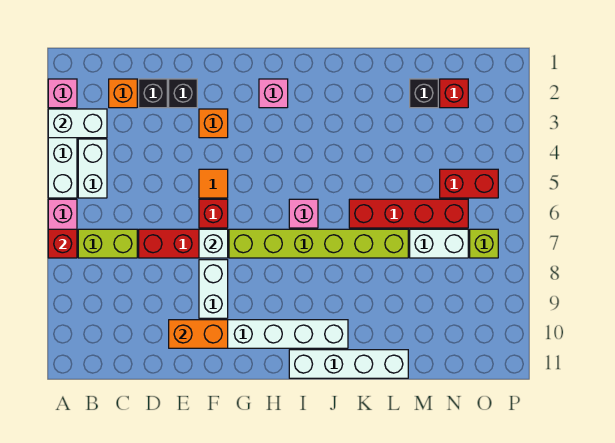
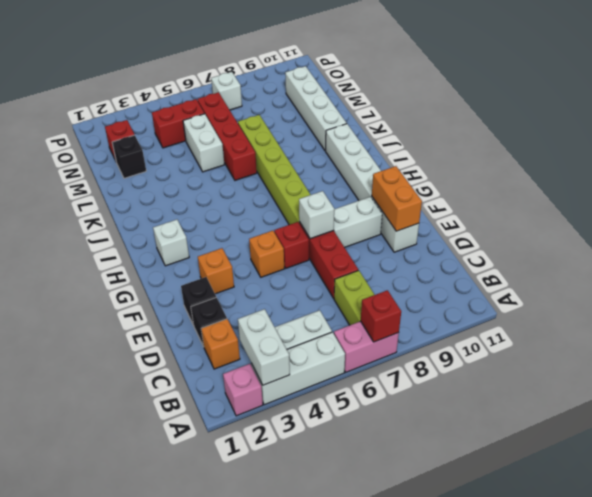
orange tile F5 level 1 -> orange brick F5 level 1
pink brick H2 level 1 -> white brick H2 level 1
pink brick I6 level 1 -> none
white brick I11:L11 level 1 -> white brick K10:N10 level 1
white brick M7:N7 level 1 -> white brick L5:M5 level 1
red brick N5:O5 level 1 -> red brick N4:N5 level 1
lime brick O7 level 1 -> white brick O7 level 1

